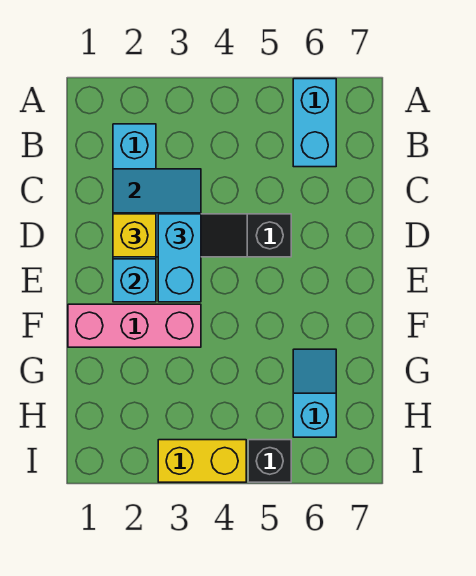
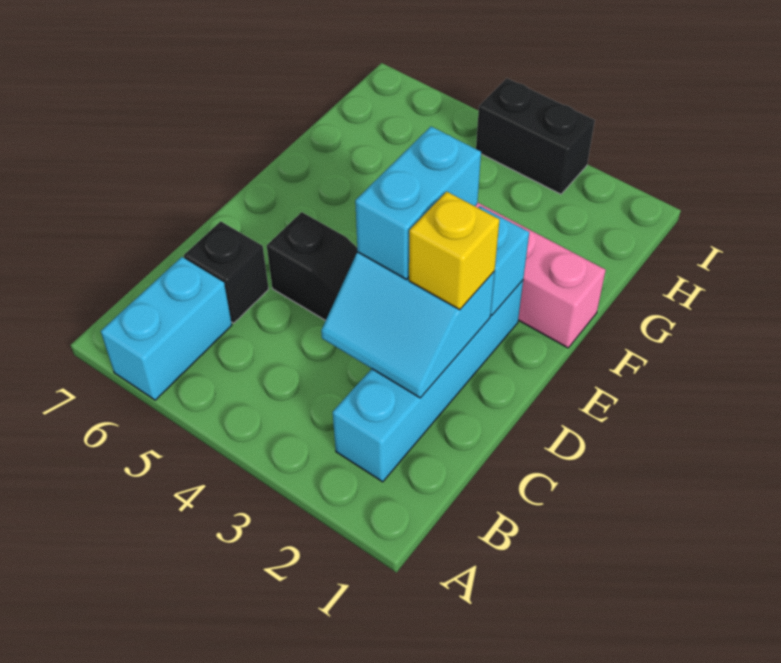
cyan slope G6:H6 level 1 top H -> none
yellow brick I3:I4 level 1 -> black brick I3:I4 level 1
black brick I5 level 1 -> black brick C6 level 1

